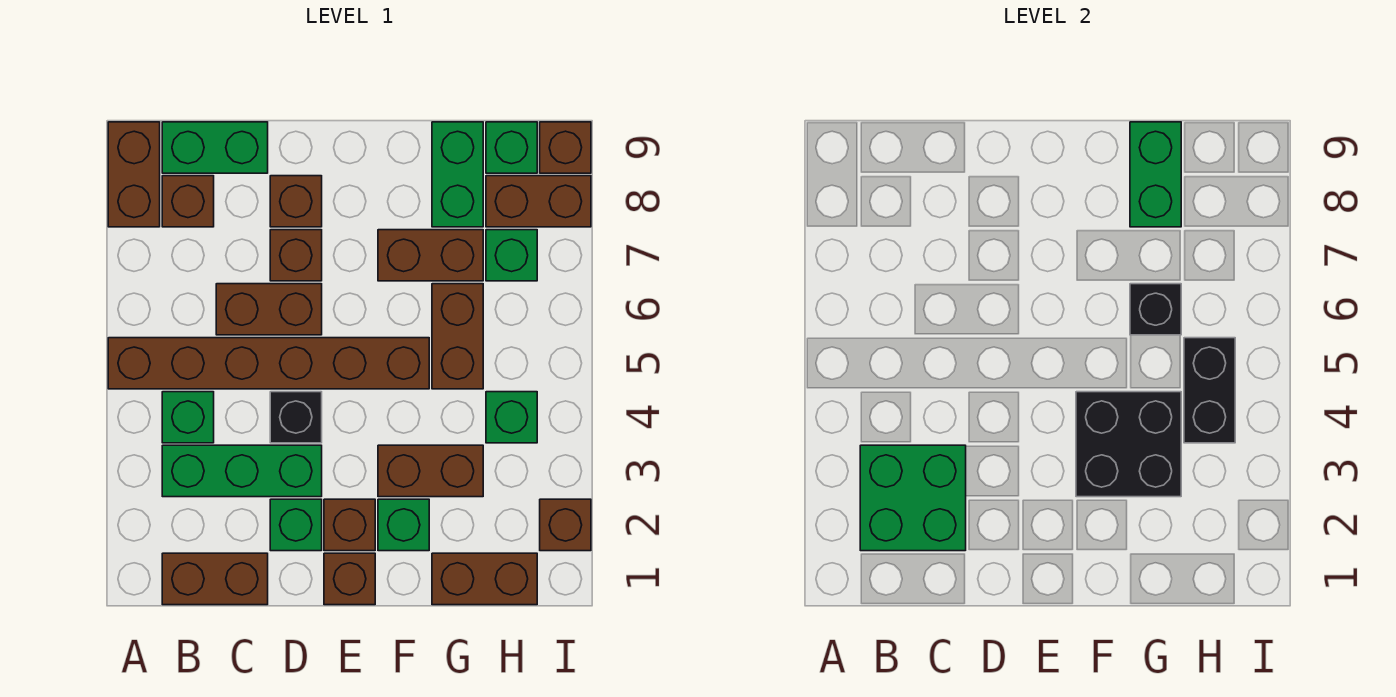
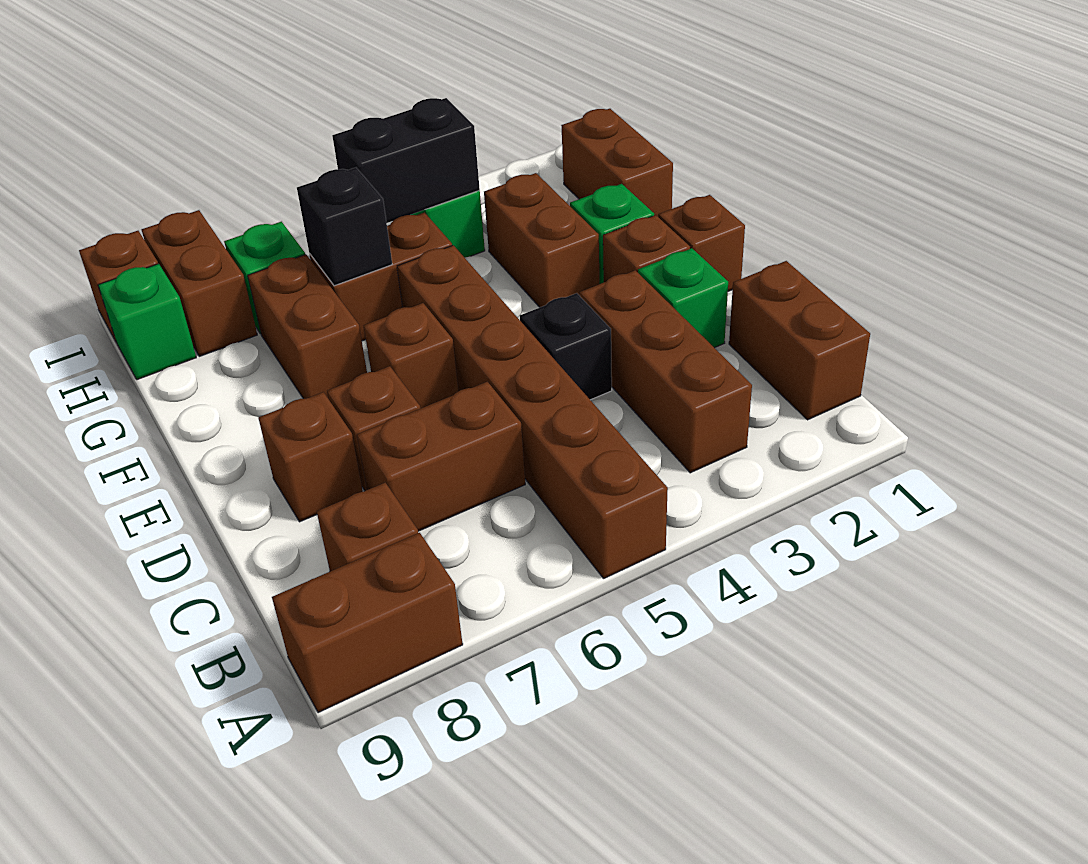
green brick B2:C3 level 2 -> none
green brick B3:D3 level 1 -> brown brick B3:D3 level 1
green brick B4 level 1 -> none
green brick B9:C9 level 1 -> none
brown brick C6:D6 level 1 -> brown brick C6:C7 level 1
black brick F3:G4 level 2 -> none
green brick G8:G9 level 1 -> none
green brick G8:G9 level 2 -> none
brown brick I2 level 1 -> brown brick E6 level 1

